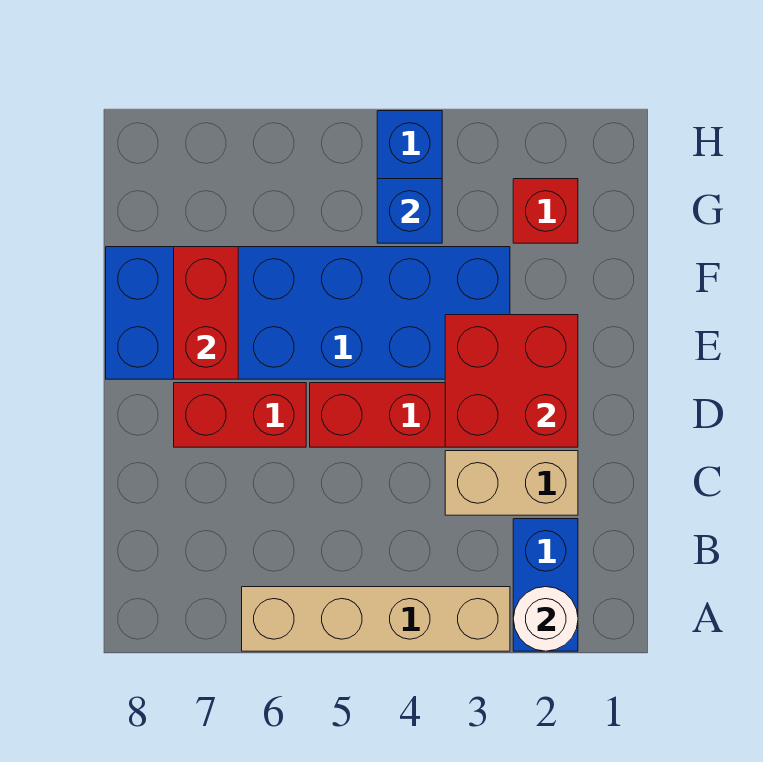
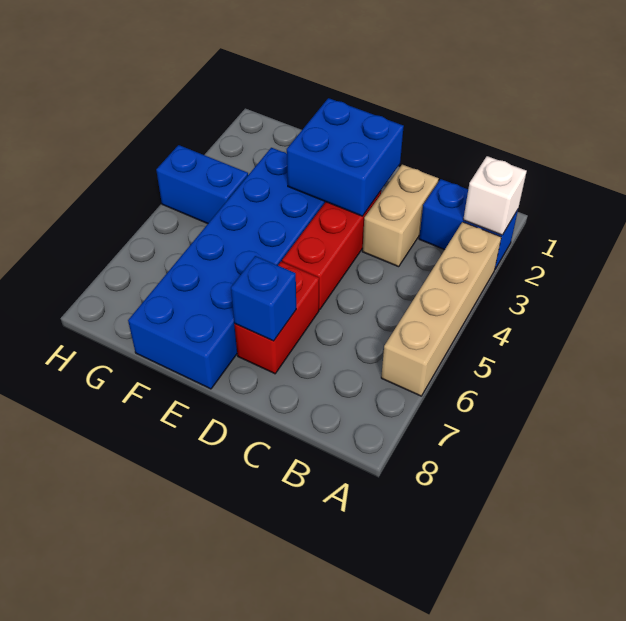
white round brick A2 level 2 -> white brick A2 level 2
red brick D2:E3 level 2 -> blue brick D2:E3 level 2
red brick E7:F7 level 2 -> none
red brick G2 level 1 -> none
blue brick G4 level 2 -> blue brick D7 level 2

